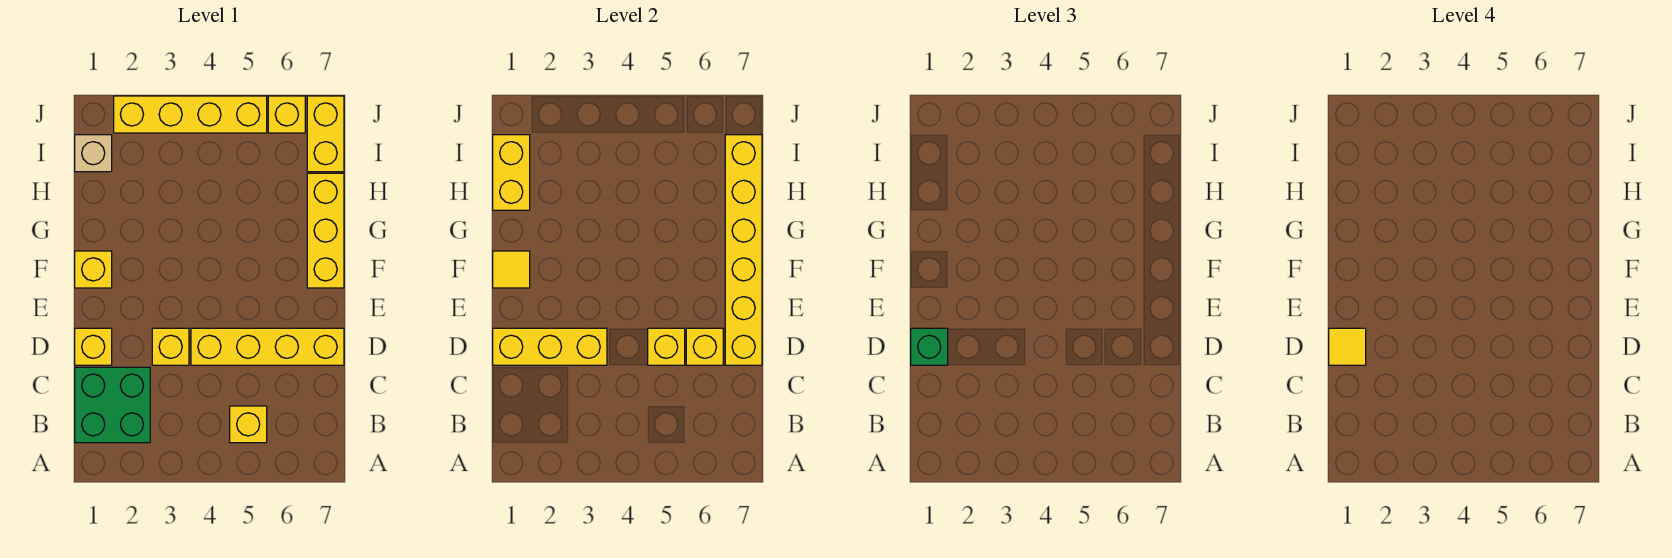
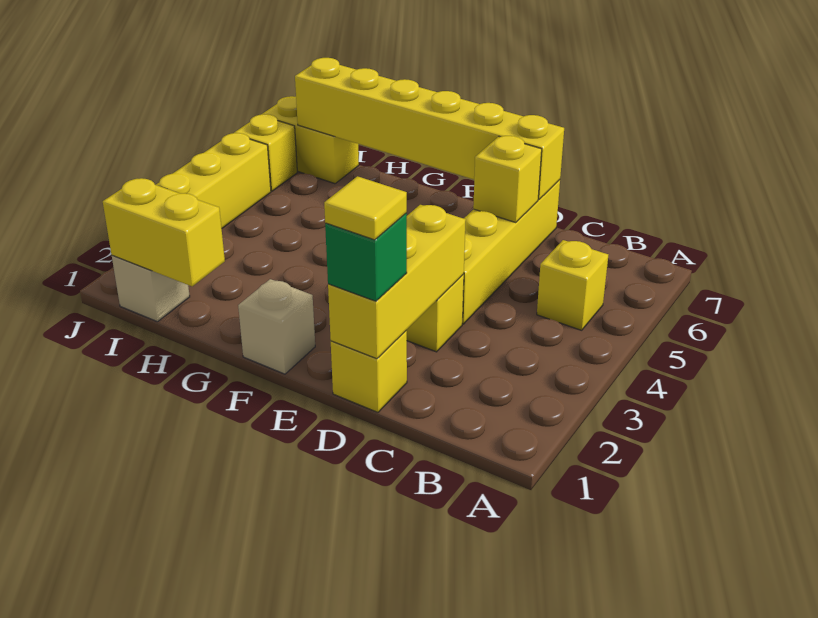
green brick B1:C2 level 1 -> none
yellow brick D5 level 2 -> none
yellow brick F1 level 1 -> tan brick F1 level 1
yellow tile F1 level 2 -> none
yellow brick F7:H7 level 1 -> none

